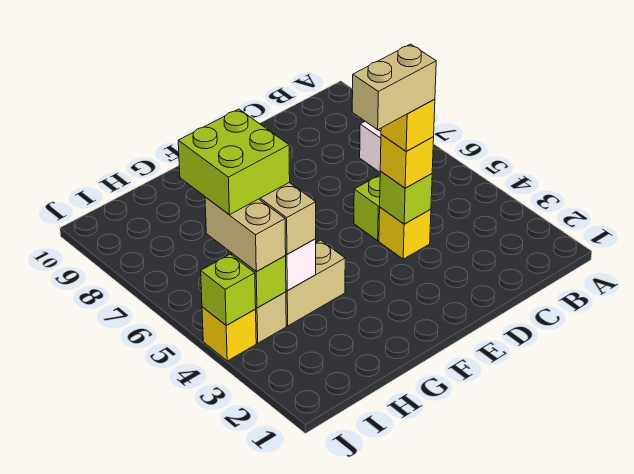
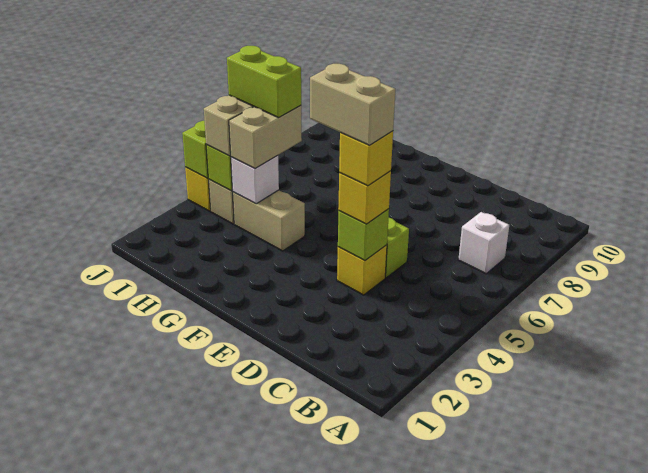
lime brick H5:I6 level 4 -> lime brick H5:I5 level 4

